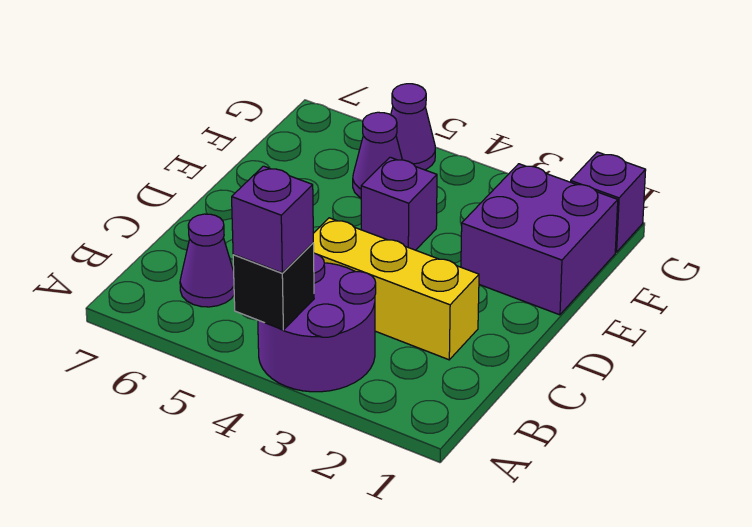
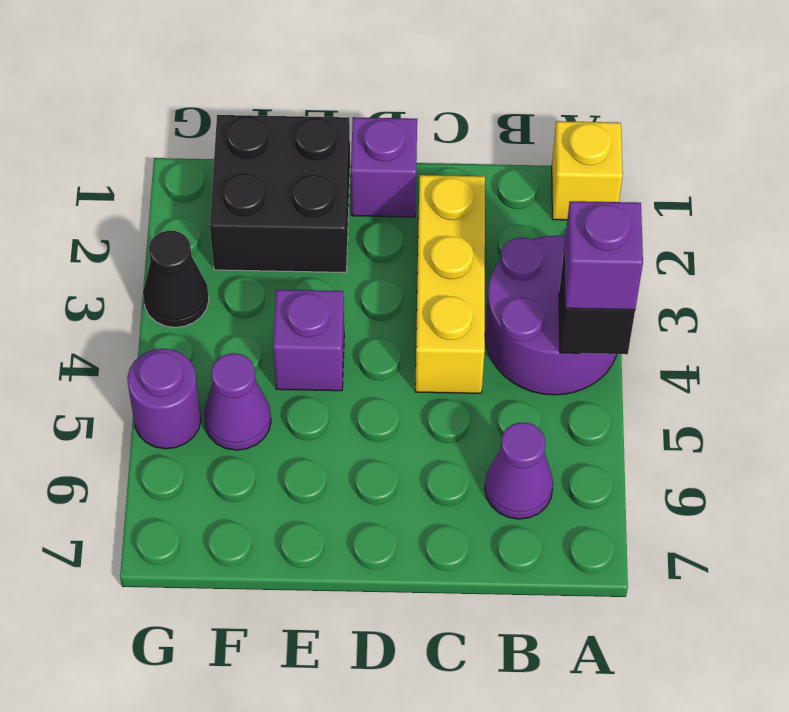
none -> yellow brick A1 level 1
purple brick E1:F2 level 1 -> black brick E1:F2 level 1
purple brick G1 level 1 -> purple brick D1 level 1
none -> black cone G3 level 1
purple cone G5 level 1 -> purple round brick G5 level 1

